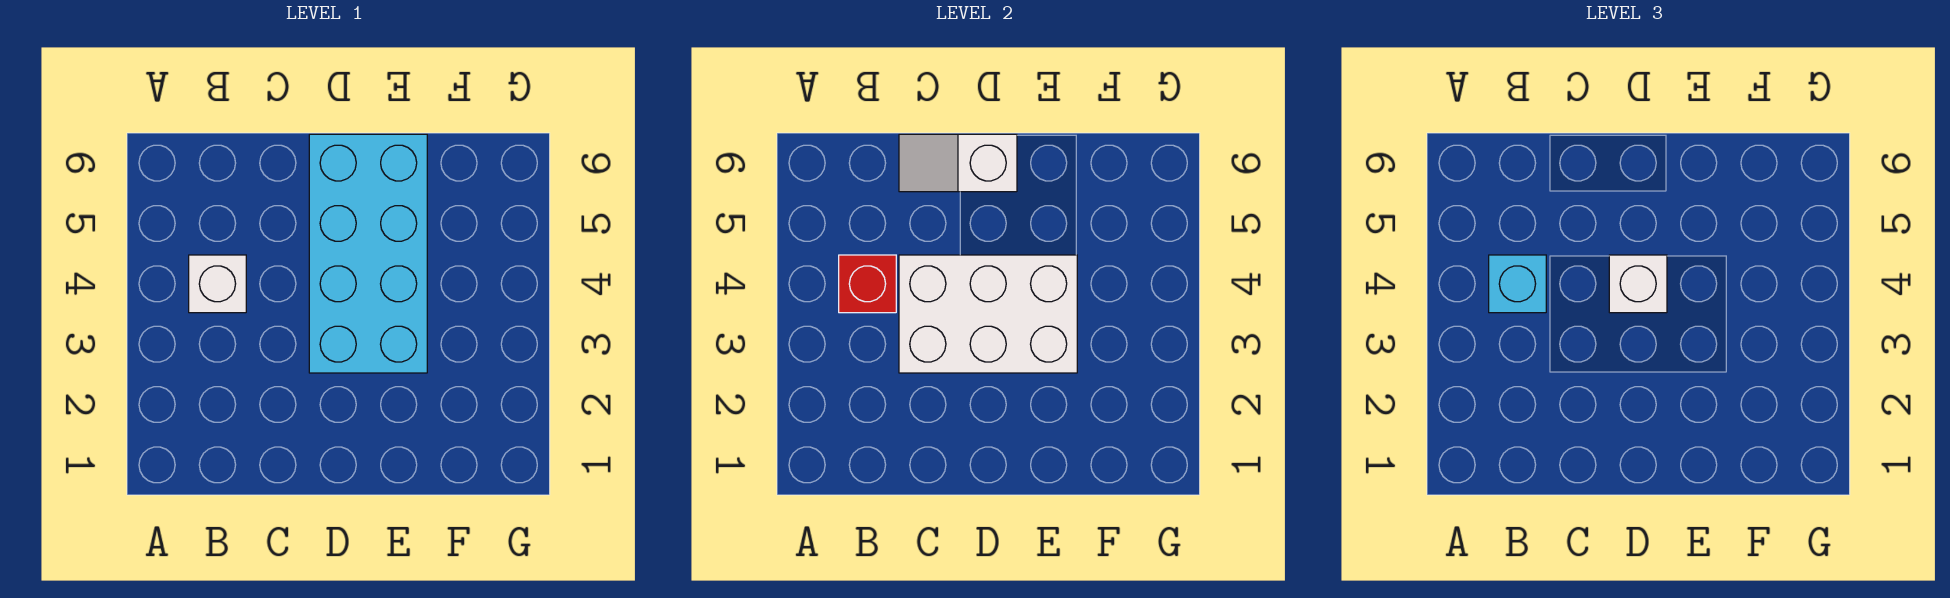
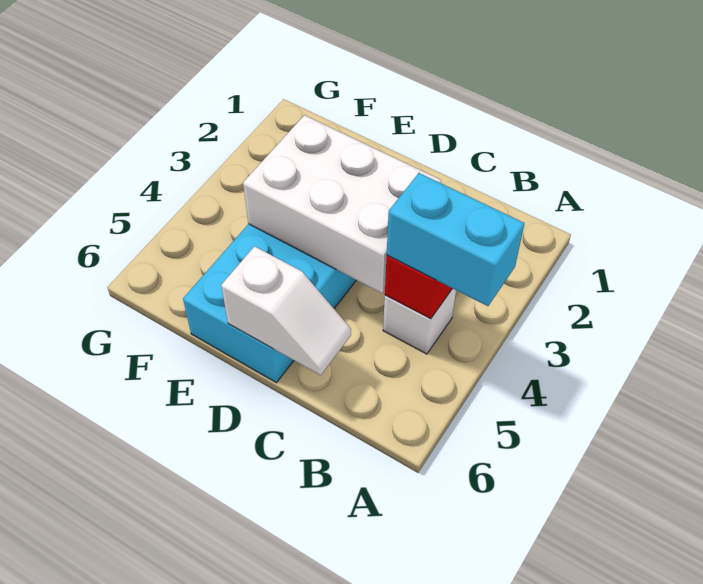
cyan brick B4 level 3 -> cyan brick A4:B4 level 3
white brick D4 level 3 -> none

